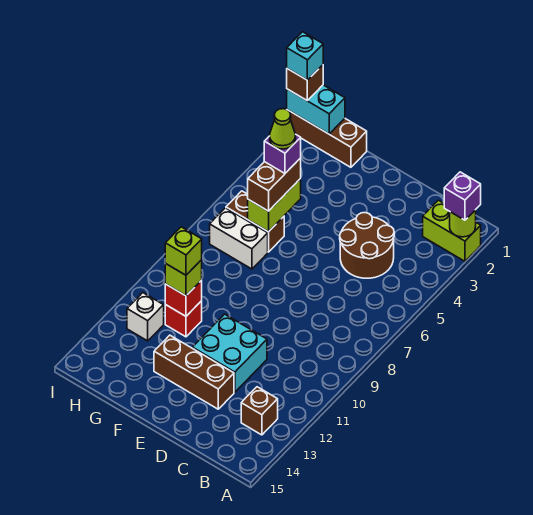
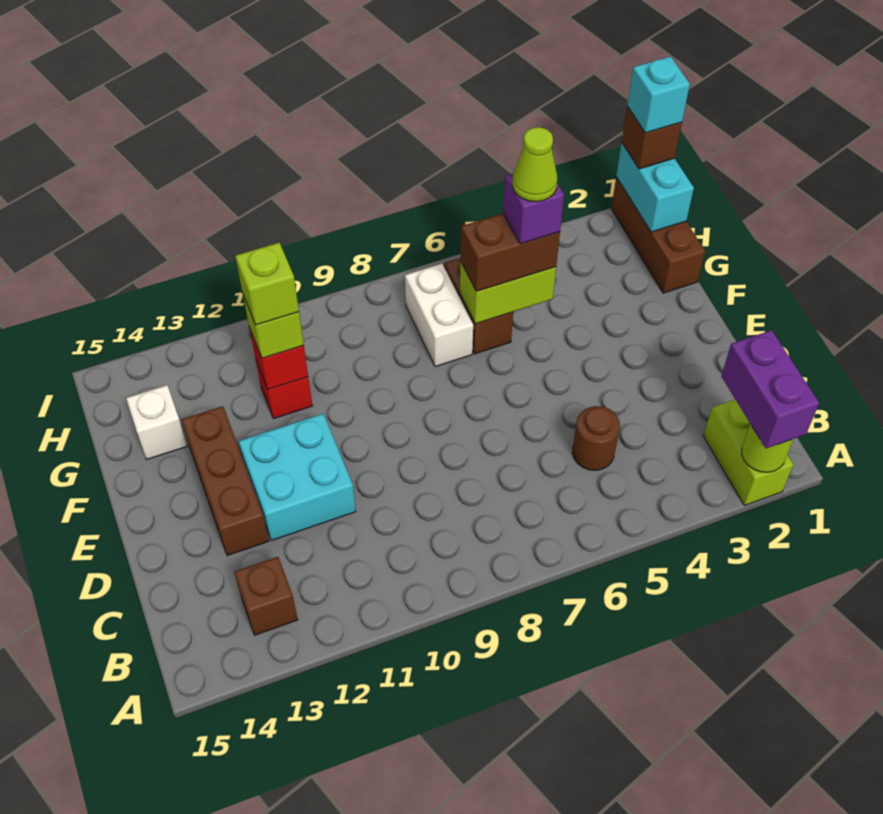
purple brick A2 level 3 -> purple brick A2:B2 level 3
brown round brick C4:D5 level 1 -> brown round brick C5 level 1
white brick H12 level 1 -> white brick G14 level 1

